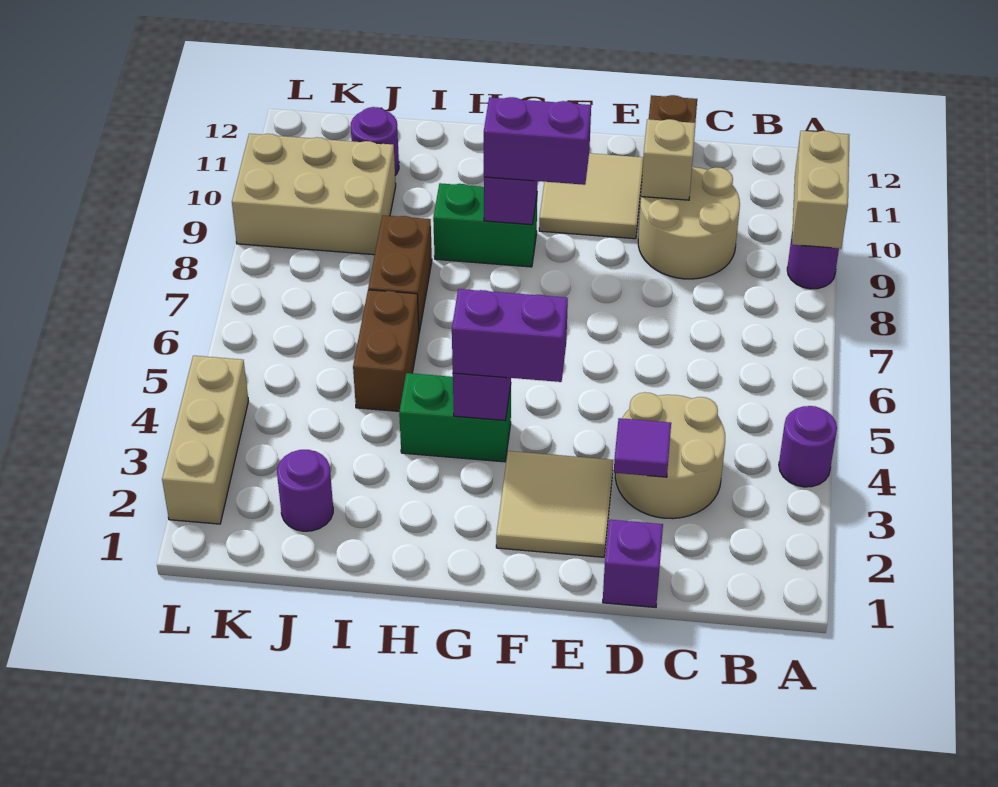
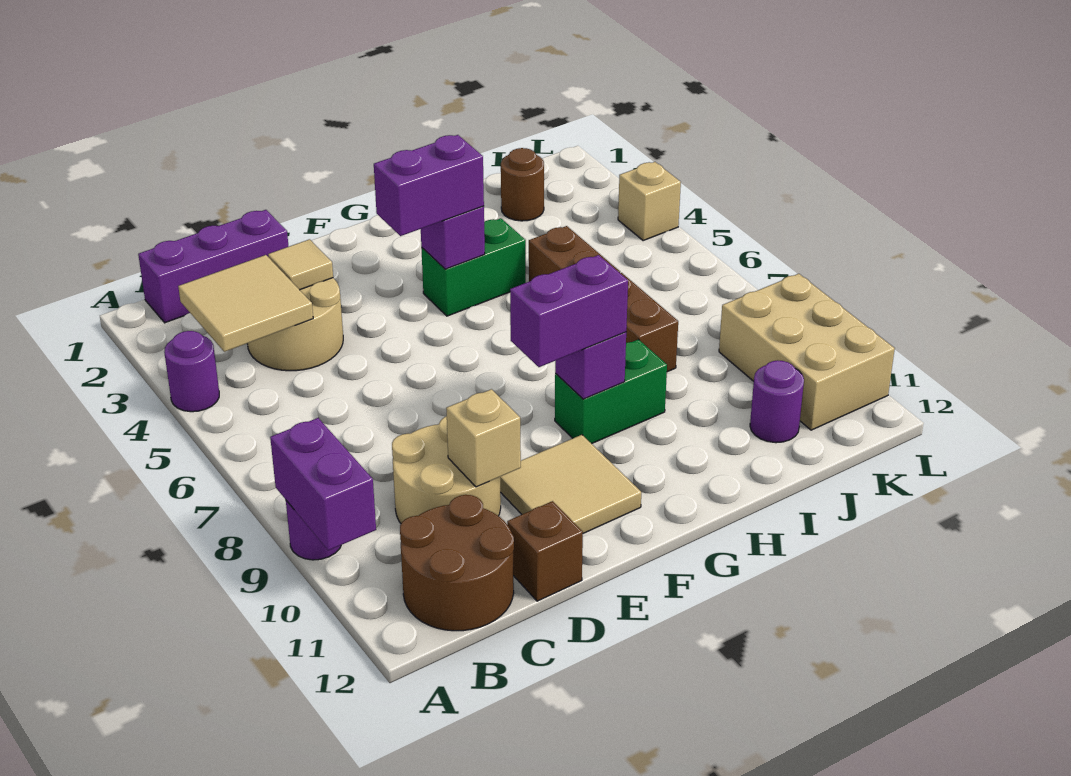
tan brick A9:A10 level 2 -> purple brick A9:A10 level 2
none -> brown round brick B11:C12 level 1
purple brick D1 level 1 -> purple brick B1:D1 level 1
purple tile D3 level 2 -> tan tile D3 level 2
tan tile E2:F3 level 1 -> tan tile B3:C4 level 2
purple round brick J2 level 1 -> brown round brick J2 level 1
tan brick J9:L10 level 1 -> tan brick K9:L11 level 1
tan brick L2:L4 level 1 -> tan brick L4 level 1

